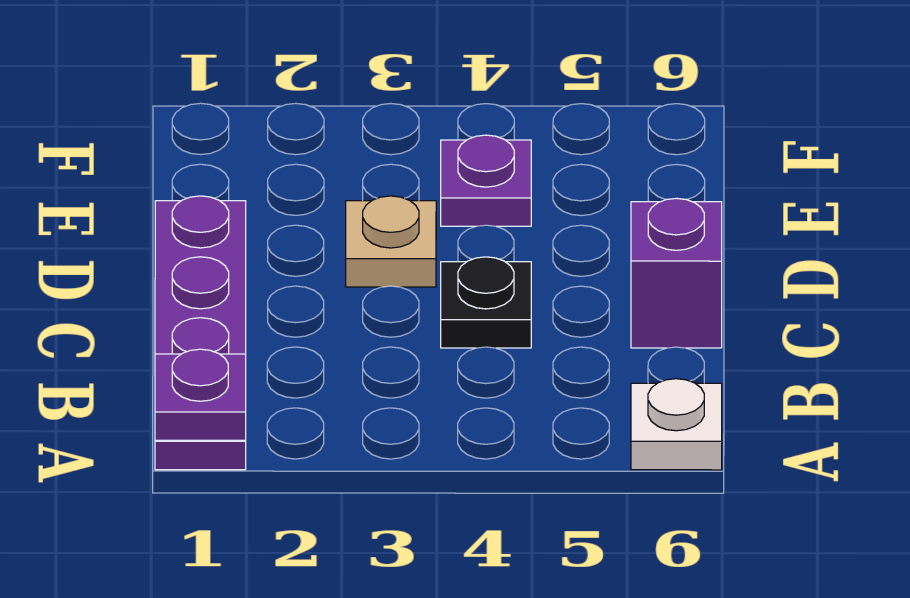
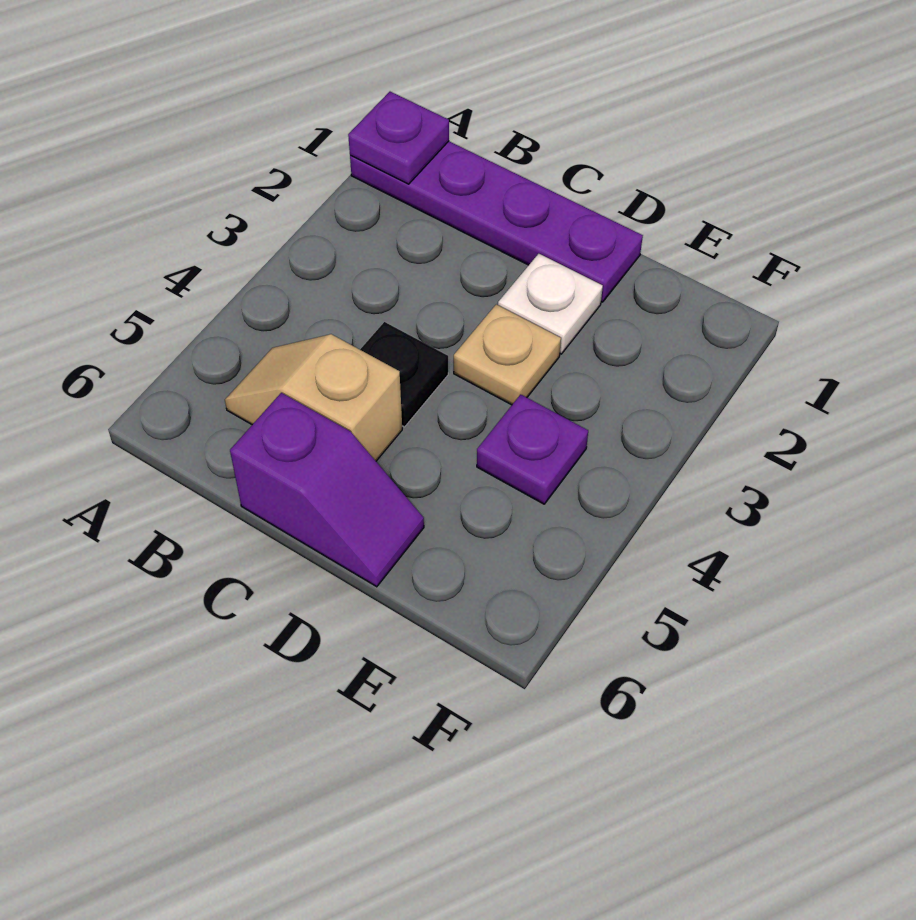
white plate A6 level 1 -> white plate D2 level 1
none -> tan slope B5:C5 level 1 top C

